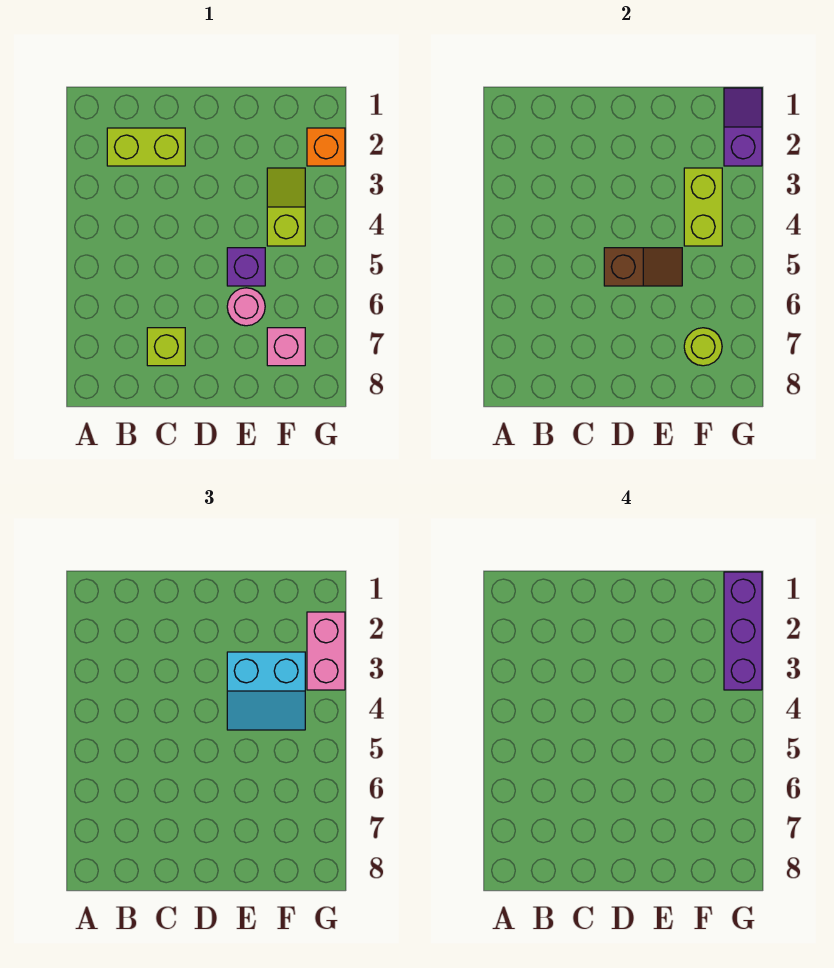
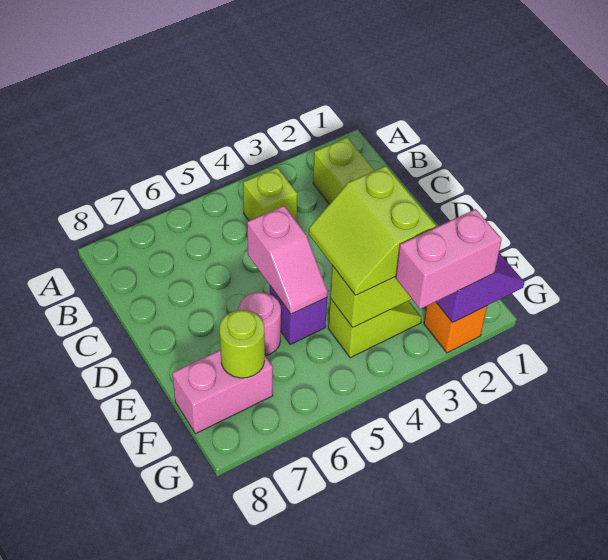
lime brick C7 level 1 -> lime brick B4 level 1
brown slope D5:E5 level 2 top D -> pink slope D5:E5 level 2 top D
cyan slope E3:F4 level 3 top 3 -> lime slope E3:F4 level 3 top 3
pink brick F7 level 1 -> pink brick F7:F8 level 1
purple brick G1:G3 level 4 -> none

